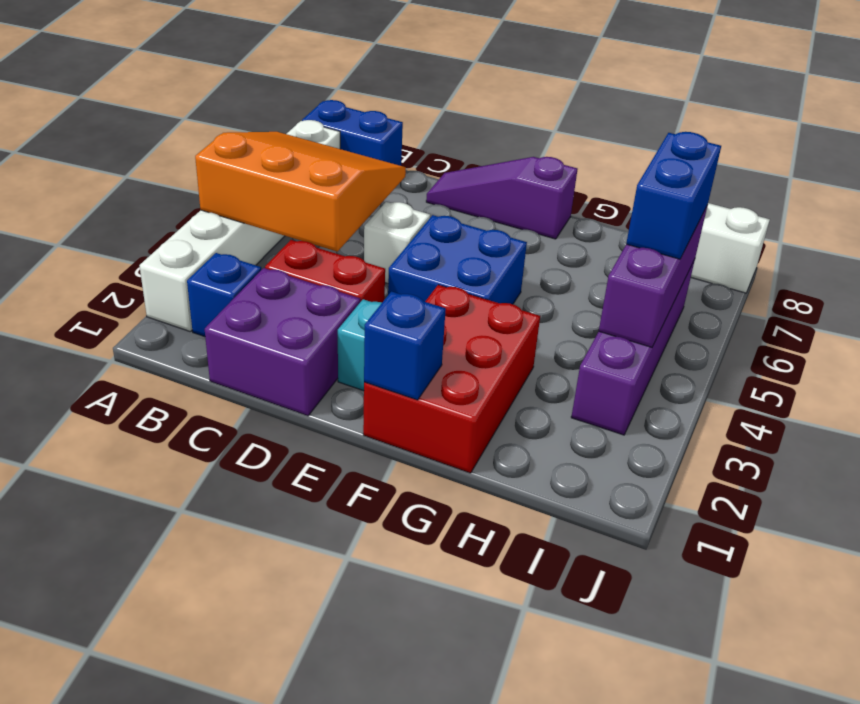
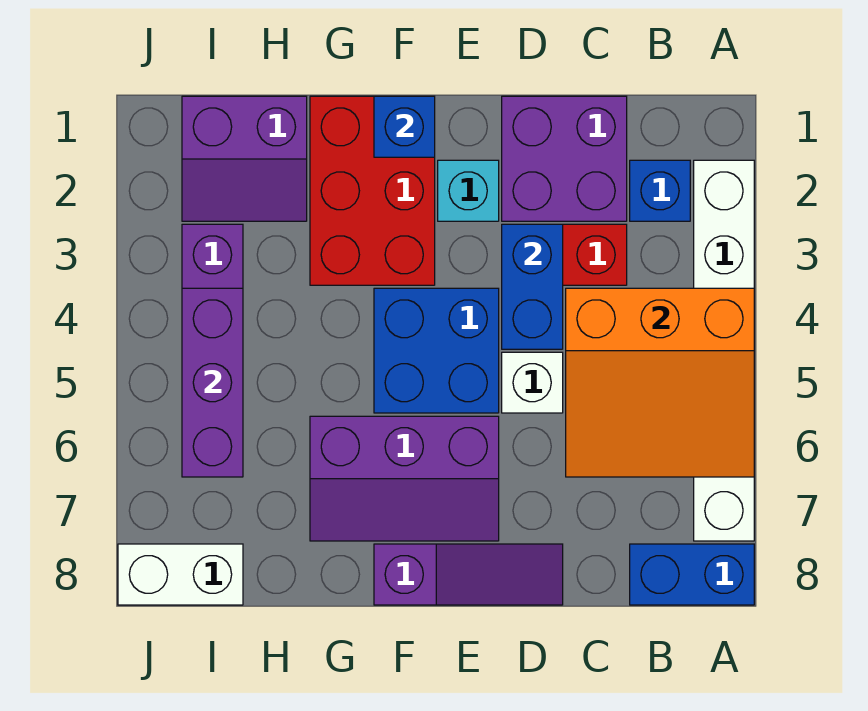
none -> purple slope E6:G7 level 1 top 6
none -> purple slope H1:I2 level 1 top 1
blue brick I5:I6 level 3 -> blue brick D3:D4 level 2

